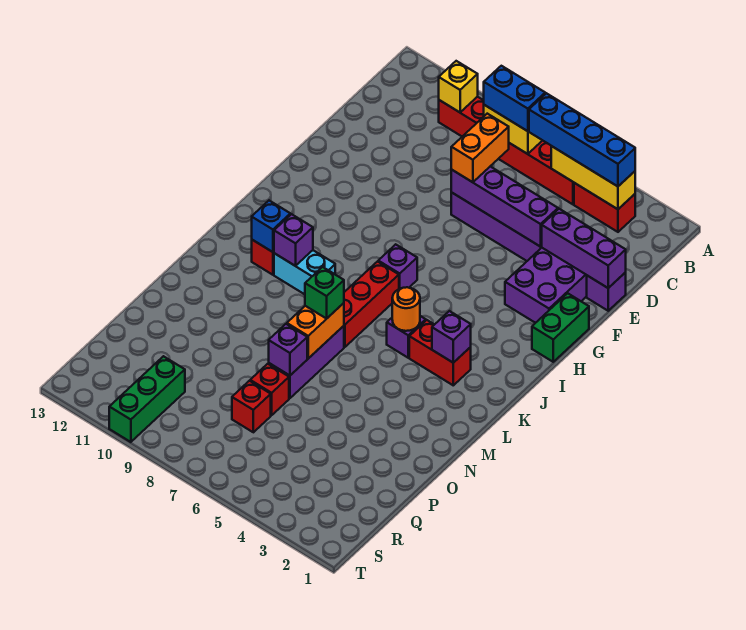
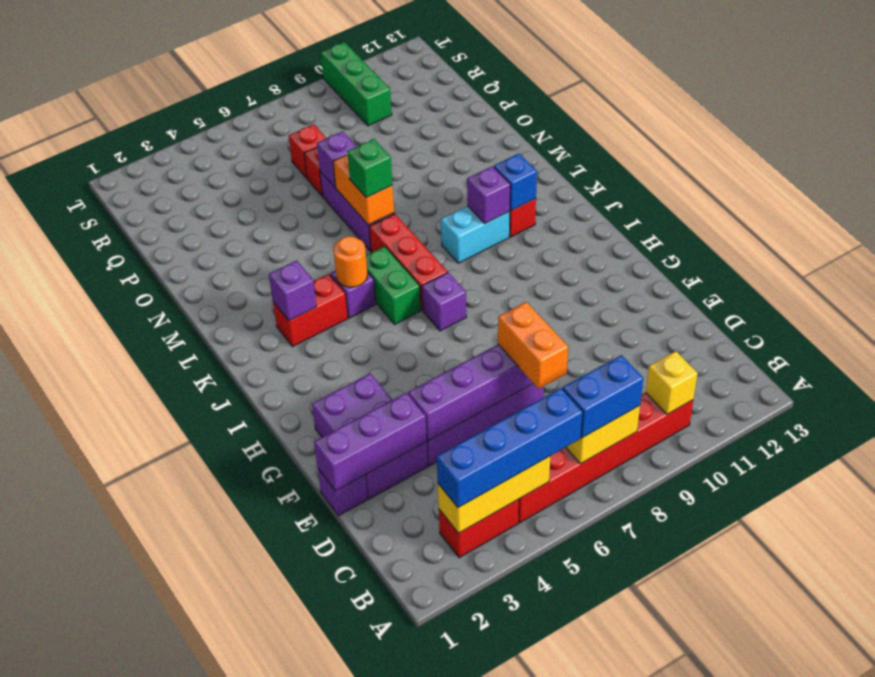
green brick G1:H1 level 1 -> green brick J6:K6 level 1

